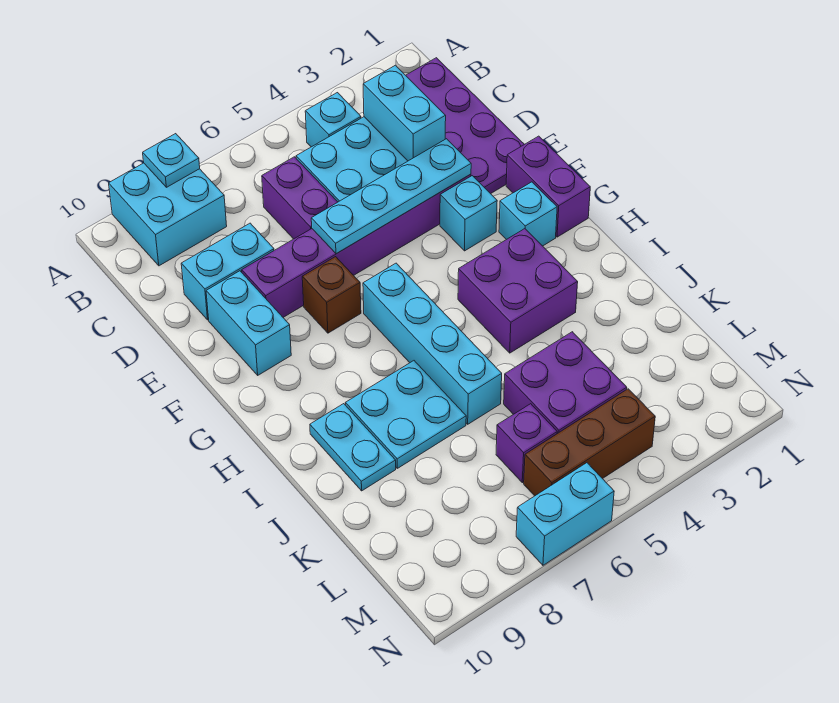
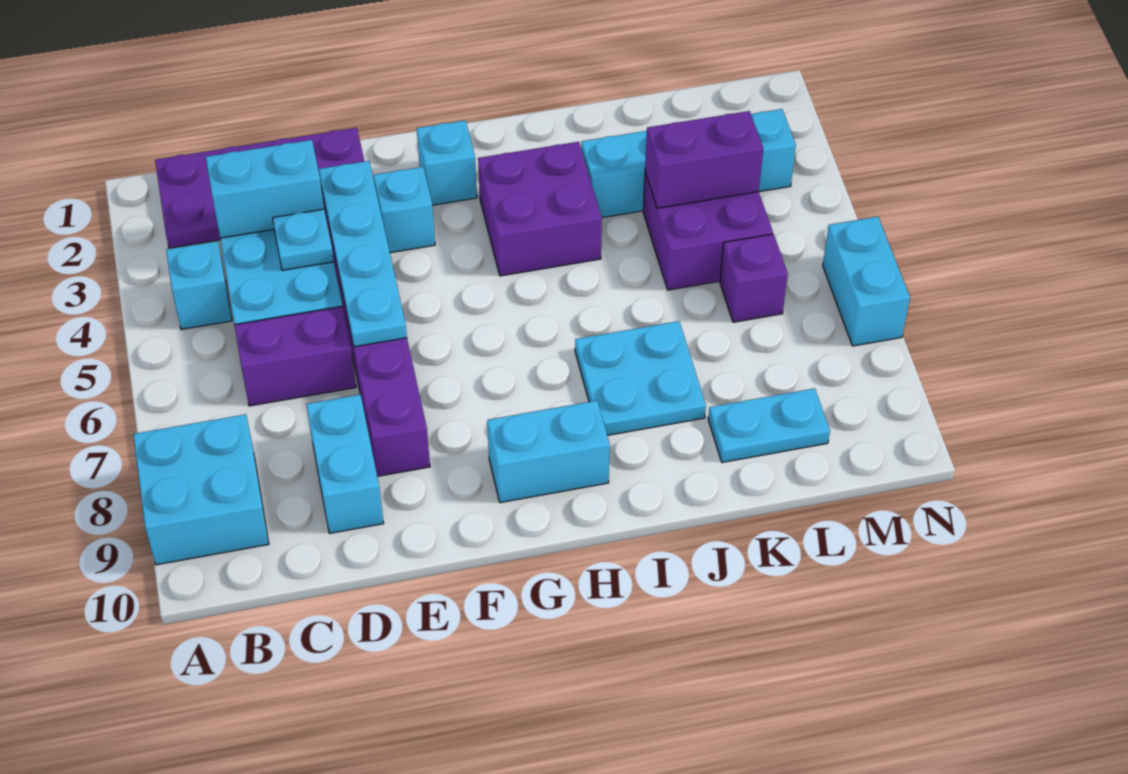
cyan plate A8 level 2 -> cyan plate D4 level 2
cyan brick E9:F9 level 1 -> cyan brick G9:H9 level 1
purple brick F1:G1 level 1 -> purple brick K4:L4 level 2
brown brick F7 level 1 -> none
cyan brick G6:J6 level 1 -> cyan brick J3:M3 level 1
cyan plate I9:J9 level 1 -> cyan plate K9:L9 level 1
brown brick M4:M6 level 1 -> none

